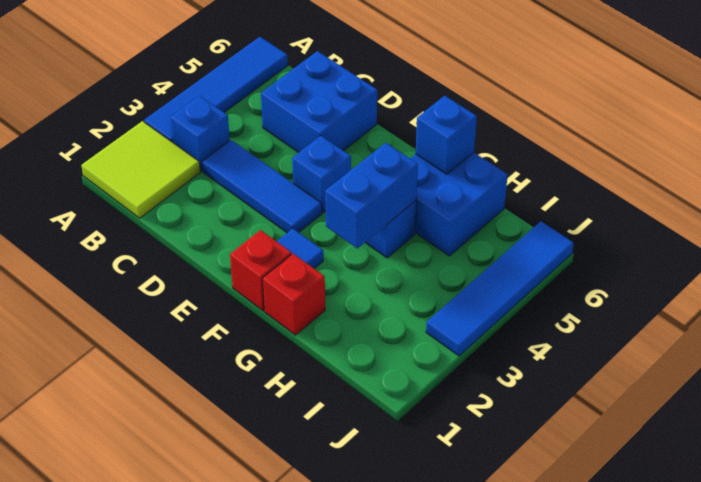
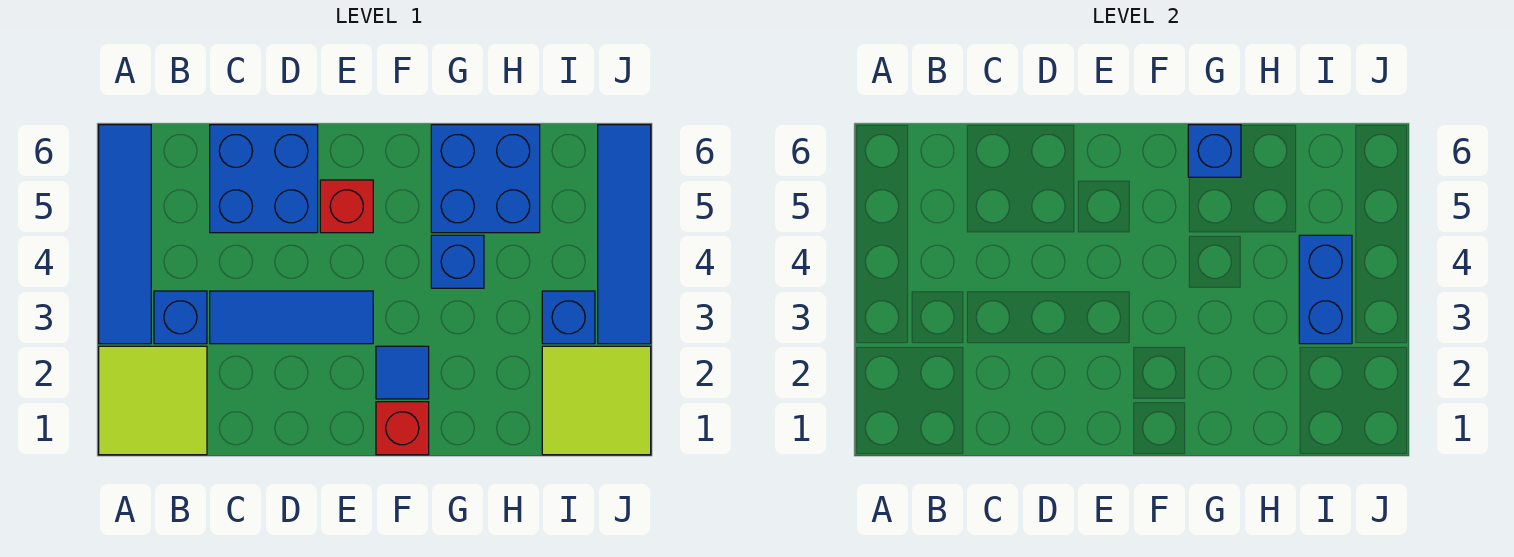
blue brick E4 level 1 -> blue brick I3 level 1
red brick G1 level 1 -> red brick E5 level 1
blue brick G3:G4 level 2 -> blue brick I3:I4 level 2
none -> lime tile I1:J2 level 1

